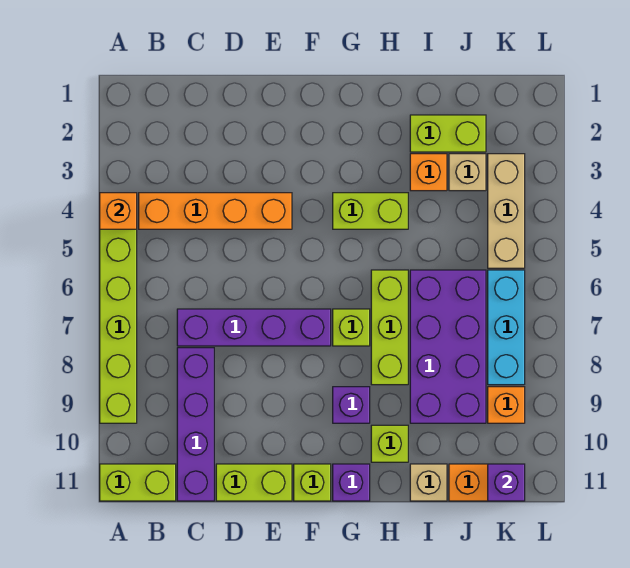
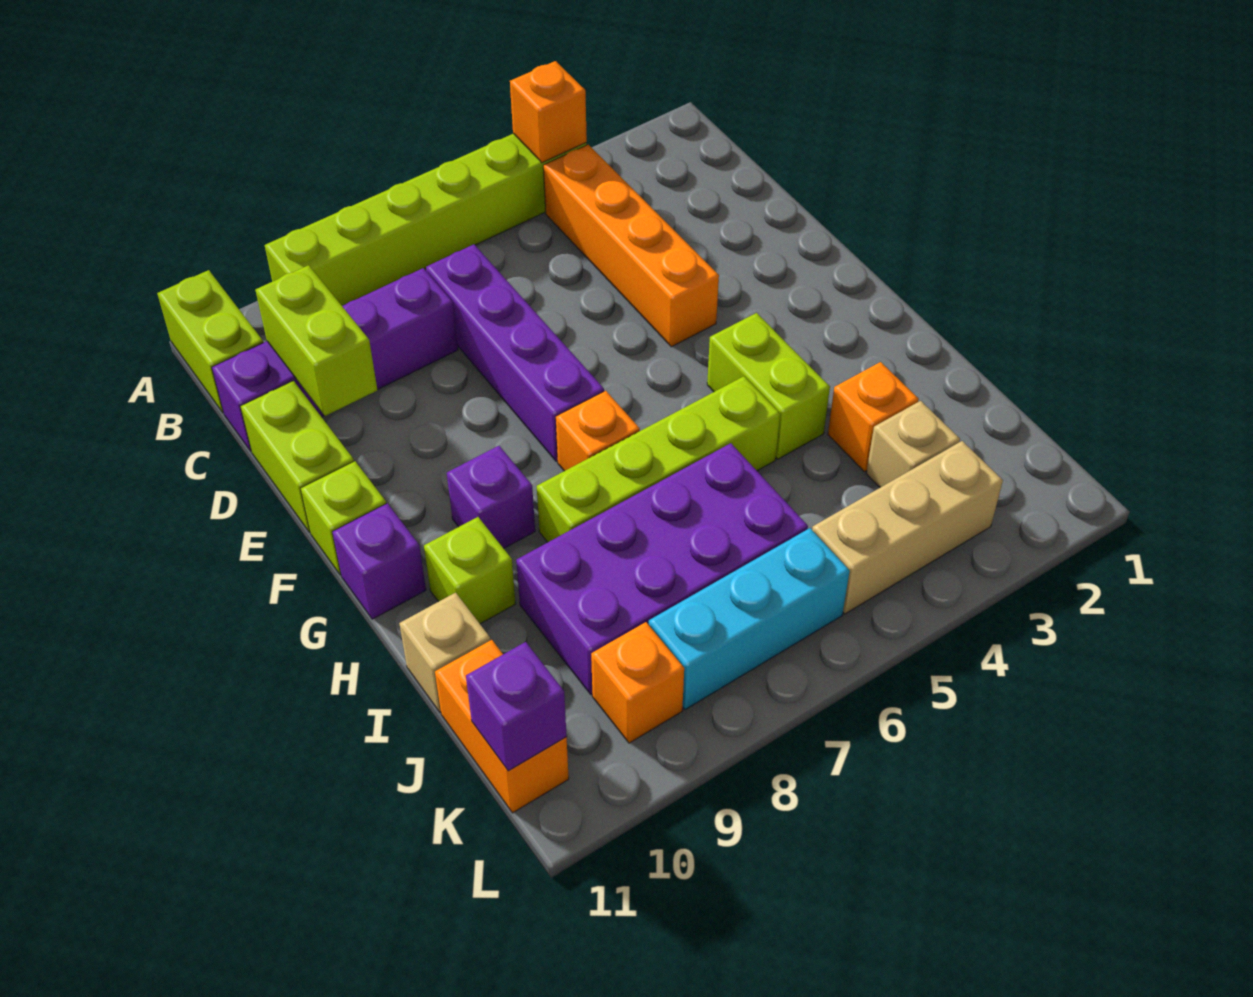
lime brick G7 level 1 -> orange brick G7 level 1
lime brick H6:H8 level 1 -> lime brick H5:H8 level 1
lime brick I2:J2 level 1 -> lime brick C10:D10 level 2

